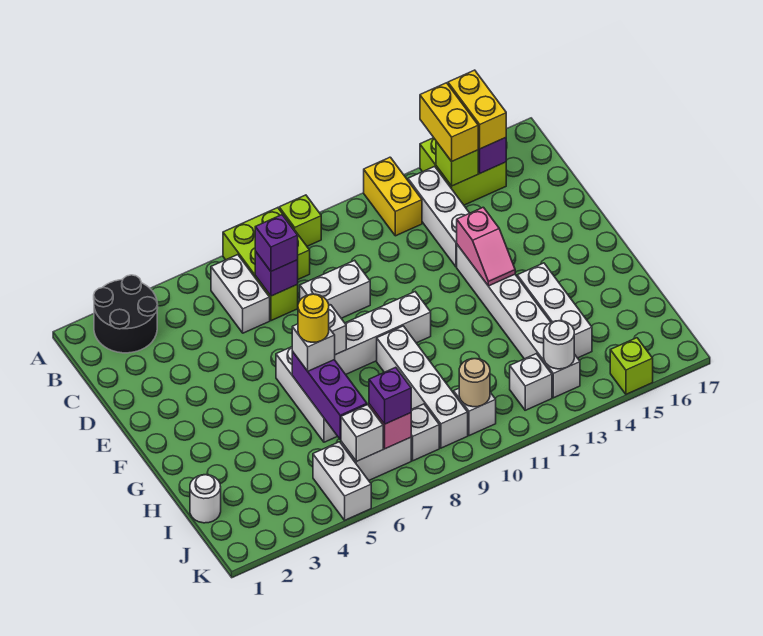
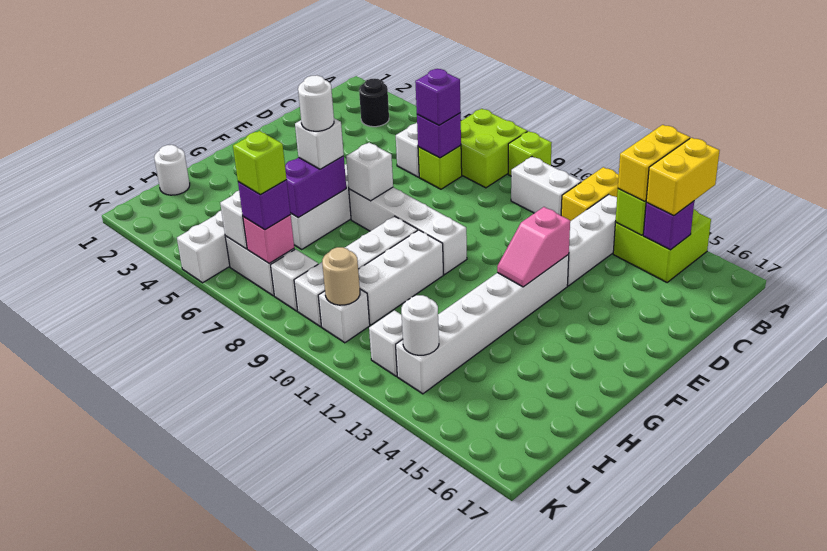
black round brick A2:B3 level 1 -> black round brick B3 level 1
white brick D8:D9 level 1 -> white brick B10:B11 level 1
purple brick G6:I6 level 2 -> purple brick G6:H6 level 2
yellow round brick G6 level 4 -> white round brick G6 level 4
white brick G14:I14 level 1 -> white brick G10:I10 level 1
lime brick K15 level 1 -> lime brick J7 level 4

